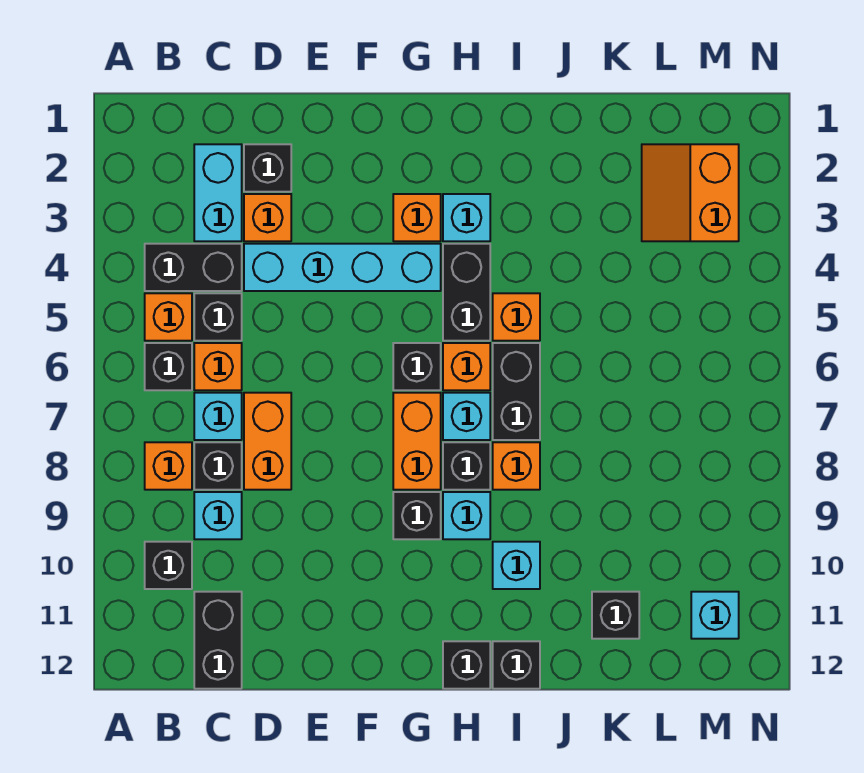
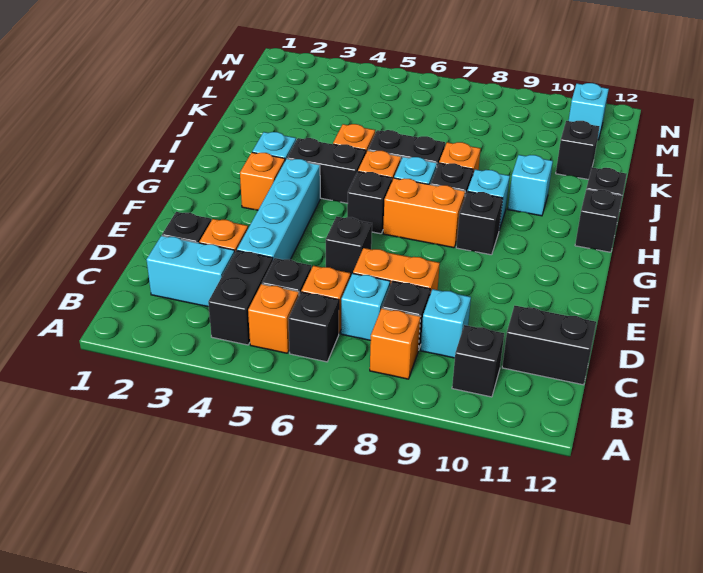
none -> black brick E6 level 1
orange slope L2:M3 level 1 top M -> none

